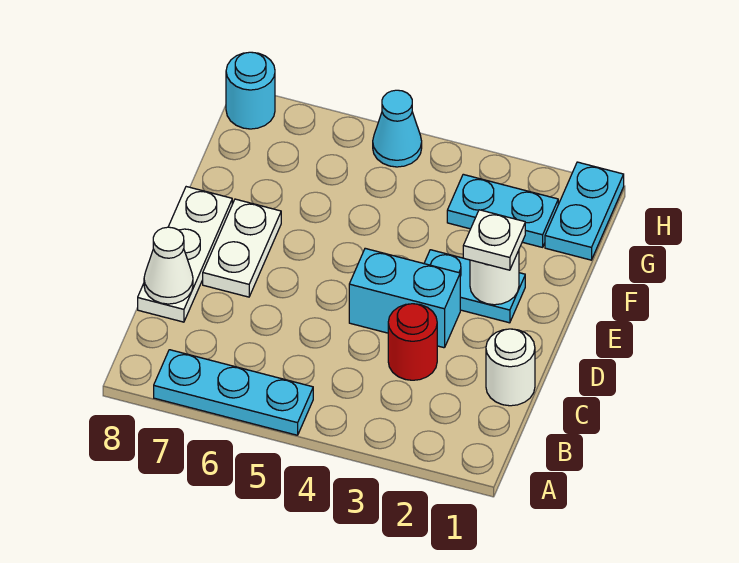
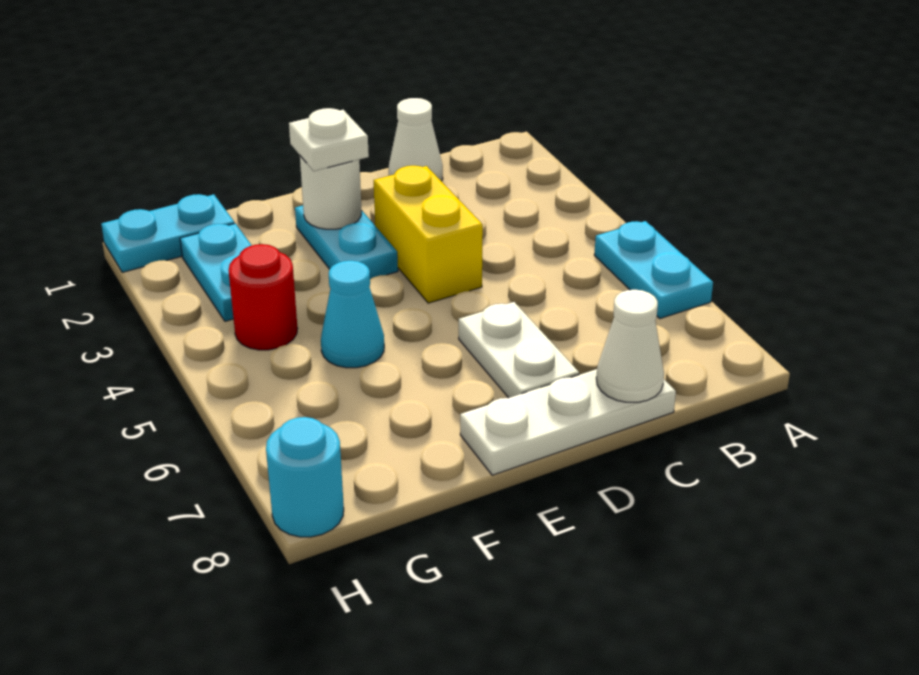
cyan plate A5:A7 level 1 -> cyan plate A5:A6 level 1
white round brick C1 level 1 -> white cone C1 level 1
red round brick C3 level 1 -> red round brick G4 level 1
cyan brick D3:D4 level 1 -> yellow brick D3:D4 level 1
white plate D7:E7 level 1 -> white plate D6:D7 level 1
cyan cone H5 level 1 -> cyan cone F5 level 1

